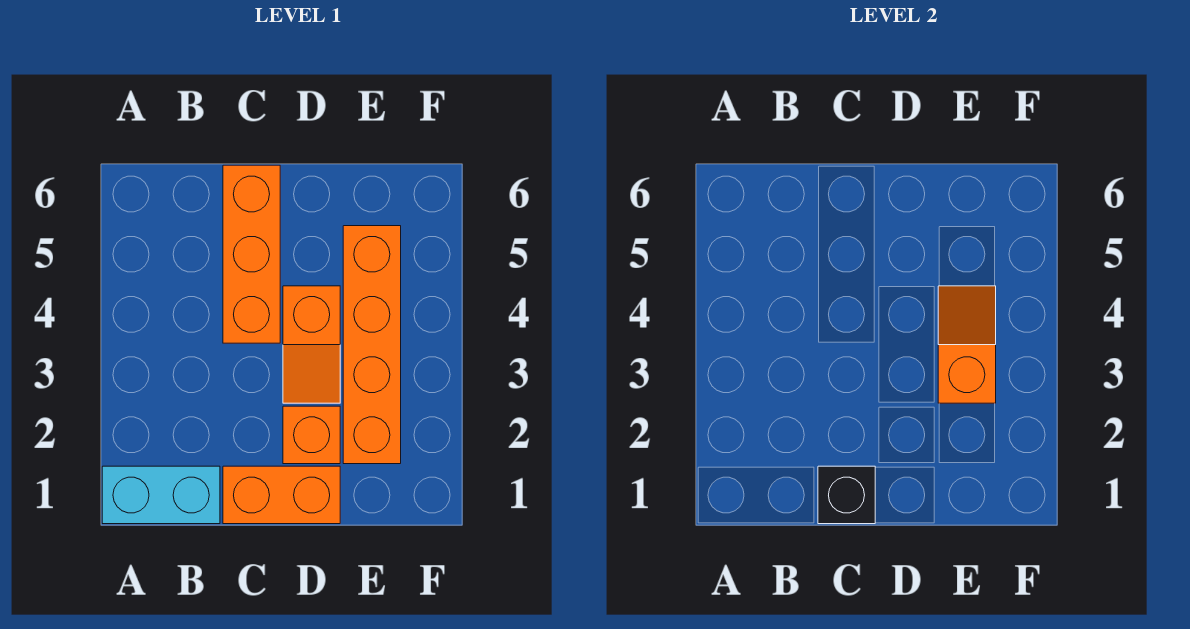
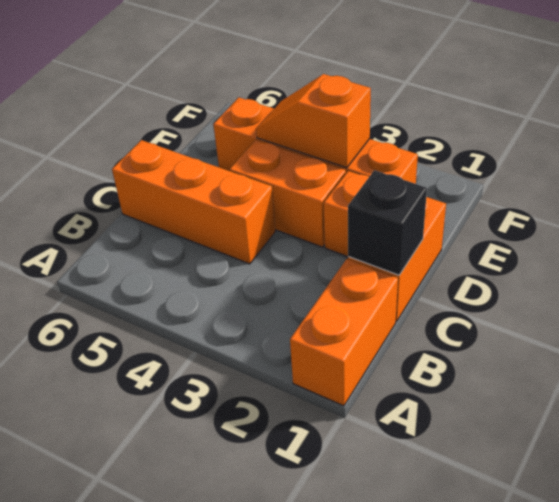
cyan brick A1:B1 level 1 -> orange brick A1:B1 level 1
orange slope D3:D4 level 1 top 4 -> orange brick D3:D4 level 1

